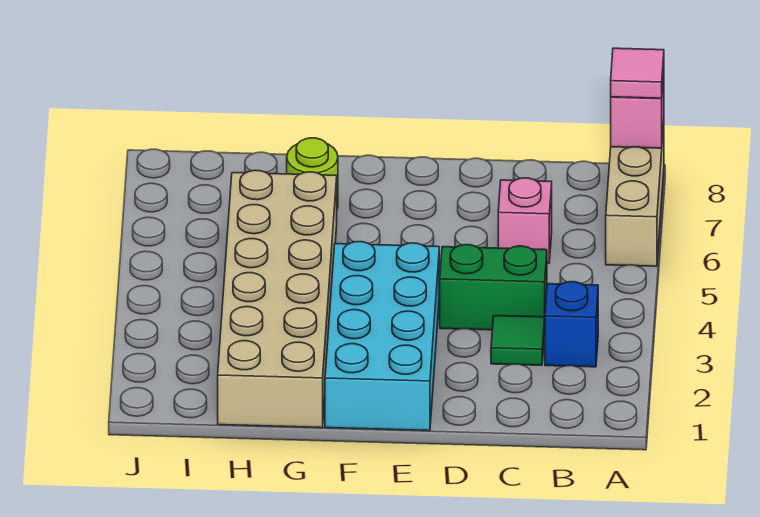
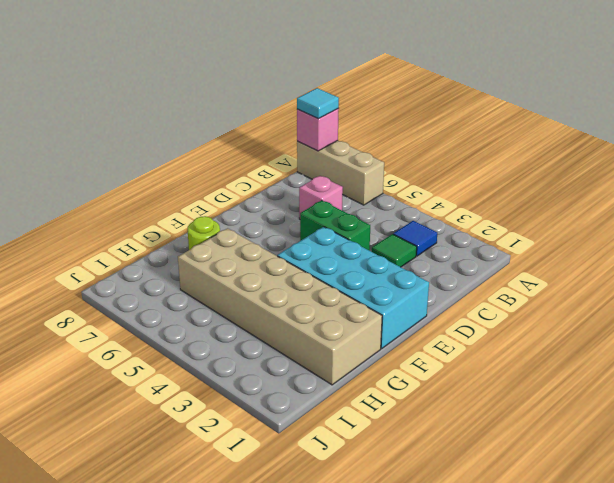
pink tile A8 level 3 -> cyan tile A8 level 3
blue brick B3 level 1 -> blue tile B3 level 1
green brick C4:D4 level 1 -> green brick D4:D5 level 1

